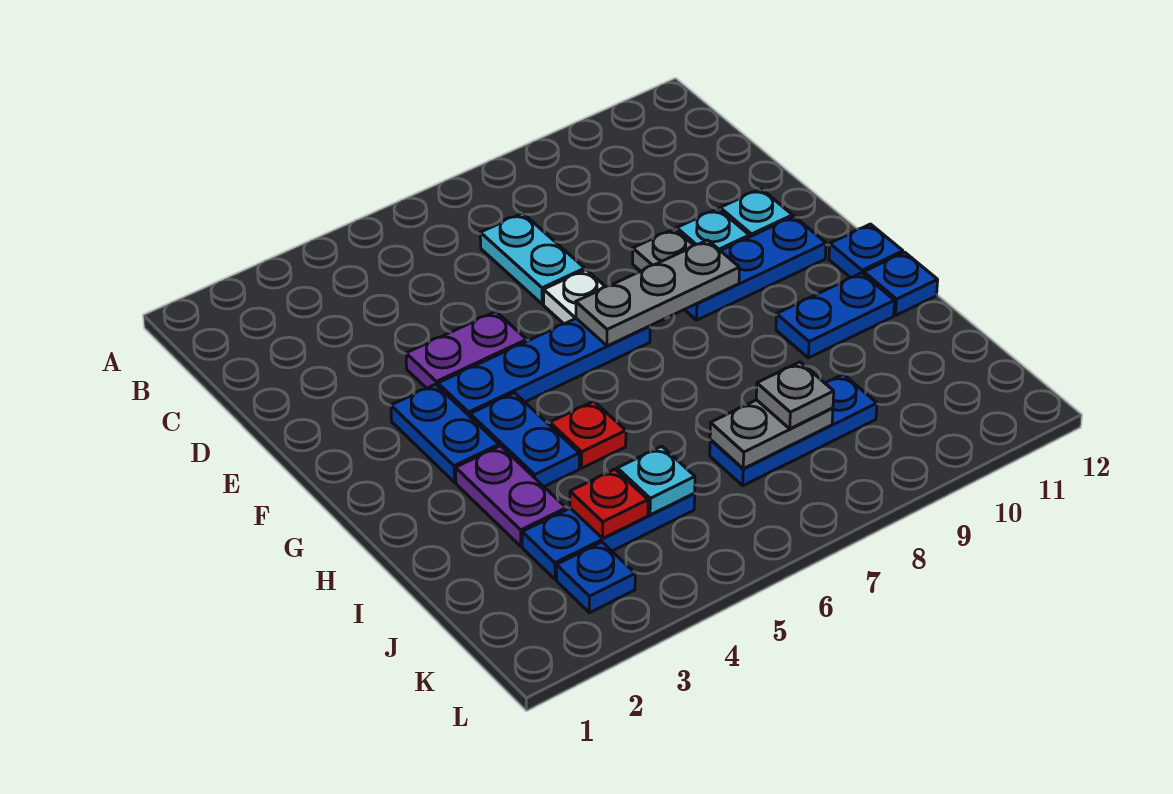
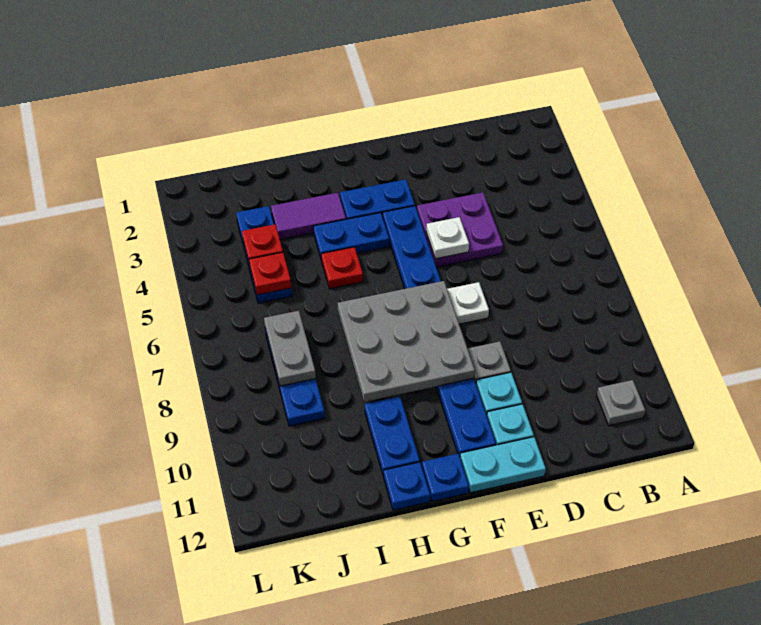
cyan plate C7:D7 level 1 -> cyan plate E12:F12 level 1
purple plate E4:E5 level 1 -> purple plate D4:E5 level 1
none -> white plate E5 level 2
grey plate F7:F9 level 2 -> grey plate F7:H9 level 2
purple plate H3:I3 level 1 -> purple tile H3:I3 level 1
cyan plate J5 level 2 -> red plate J5 level 2
grey plate J8 level 3 -> grey plate B11 level 1
blue plate K3 level 1 -> none

